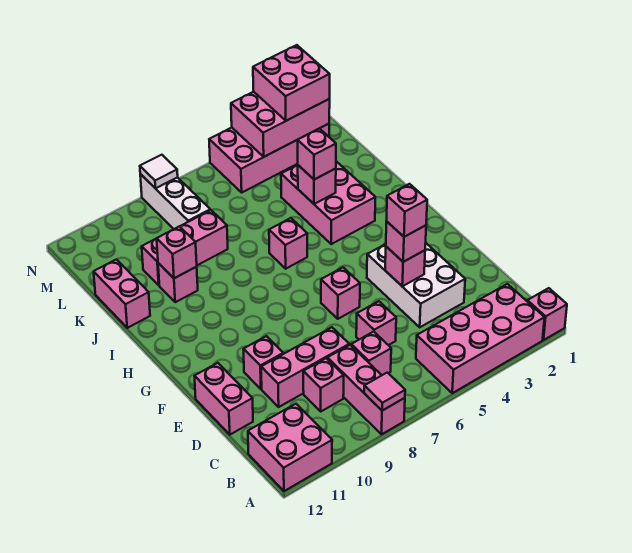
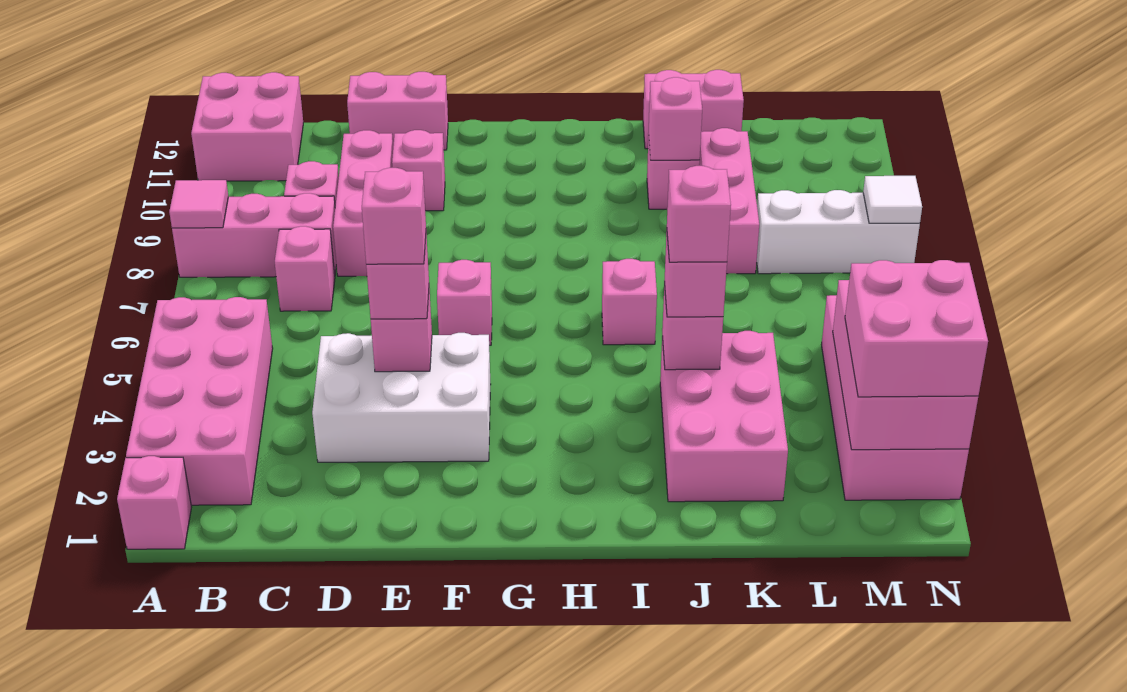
pink brick D6 level 1 -> pink brick J4 level 4
pink brick I3:K4 level 1 -> pink brick J2:K4 level 1

